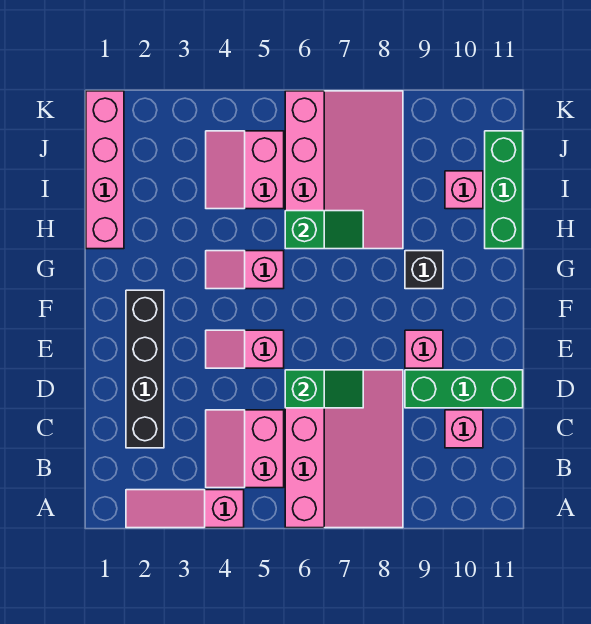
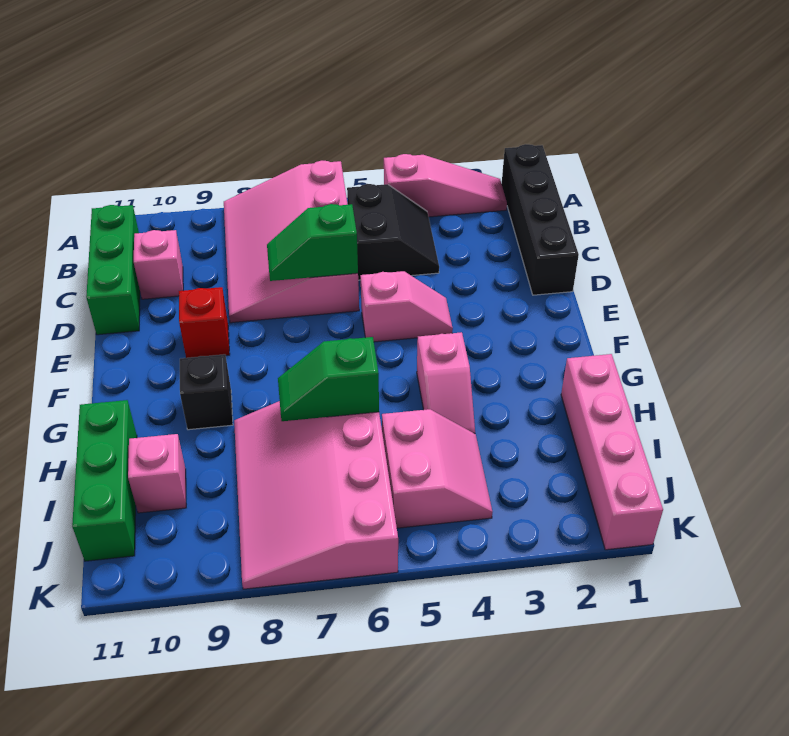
pink slope B4:C5 level 1 top 5 -> black slope B4:C5 level 1 top 5
black brick C2:F2 level 1 -> black brick A1:D1 level 1
green brick D9:D11 level 1 -> green brick B11:D11 level 1
pink brick E9 level 1 -> red brick E9 level 1
pink slope G4:G5 level 1 top 5 -> pink slope G4:H4 level 1 top G

